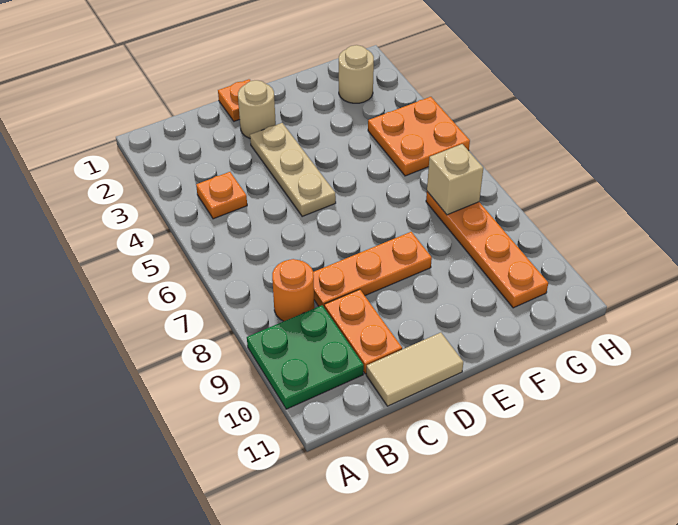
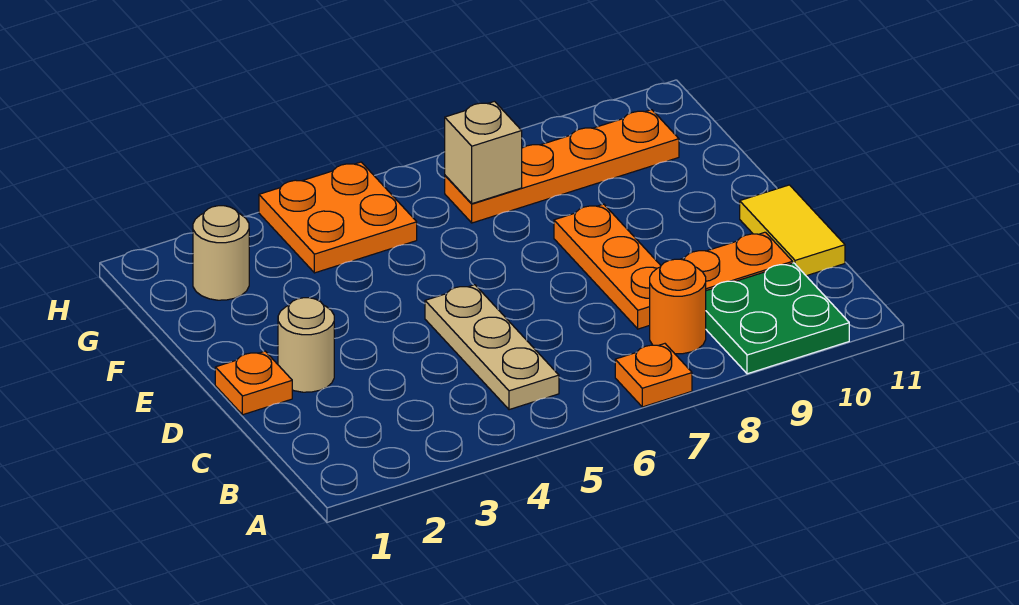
orange plate B4 level 1 -> orange plate A7 level 1
tan tile C11:D11 level 1 -> yellow tile C11:D11 level 1
tan plate D3:D5 level 1 -> tan plate B5:D5 level 1

